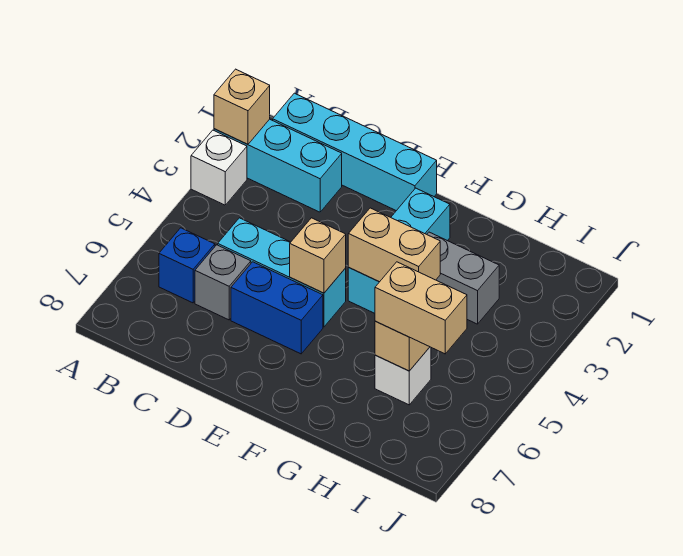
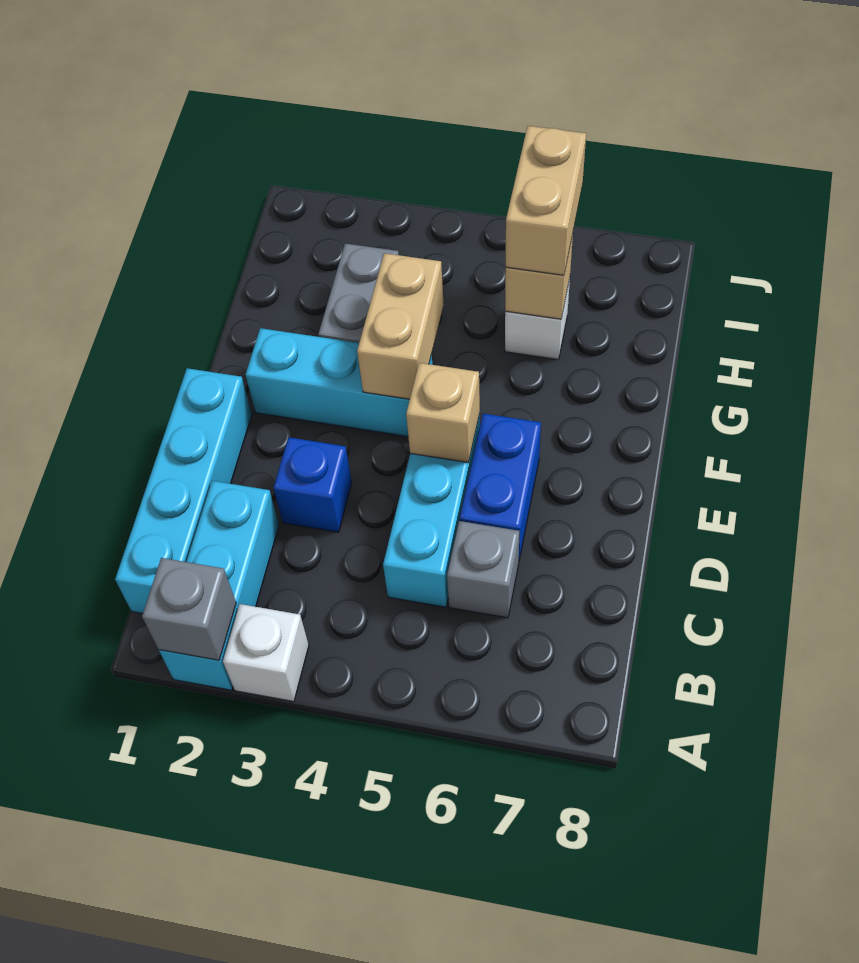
tan brick A2 level 2 -> grey brick A2 level 2
blue brick B6 level 1 -> blue brick D3 level 1

